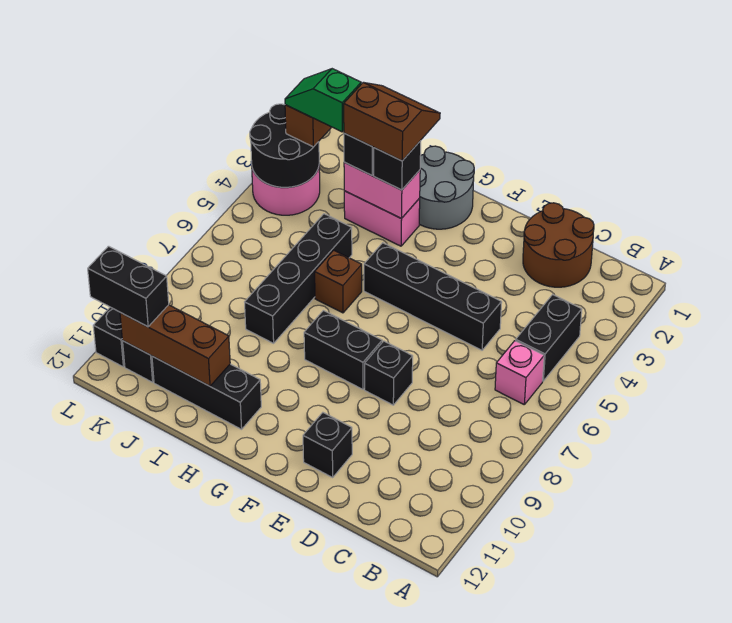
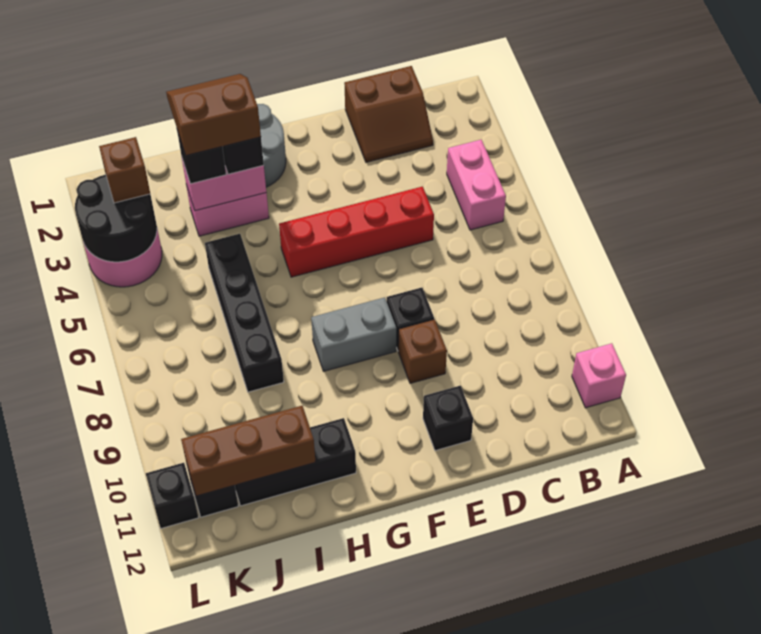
black brick B4:B5 level 1 -> pink brick B4:B5 level 1
pink brick B6 level 1 -> pink brick A11 level 1
brown round brick C1:D2 level 1 -> brown slope C1:D2 level 1 top 1
black brick D5:G5 level 1 -> red brick D5:G5 level 1
black brick F8:G8 level 1 -> grey brick F8:G8 level 1
brown brick H6 level 1 -> brown brick E9 level 1
green slope J3:K3 level 4 top J -> none
black brick K11:L11 level 3 -> none

